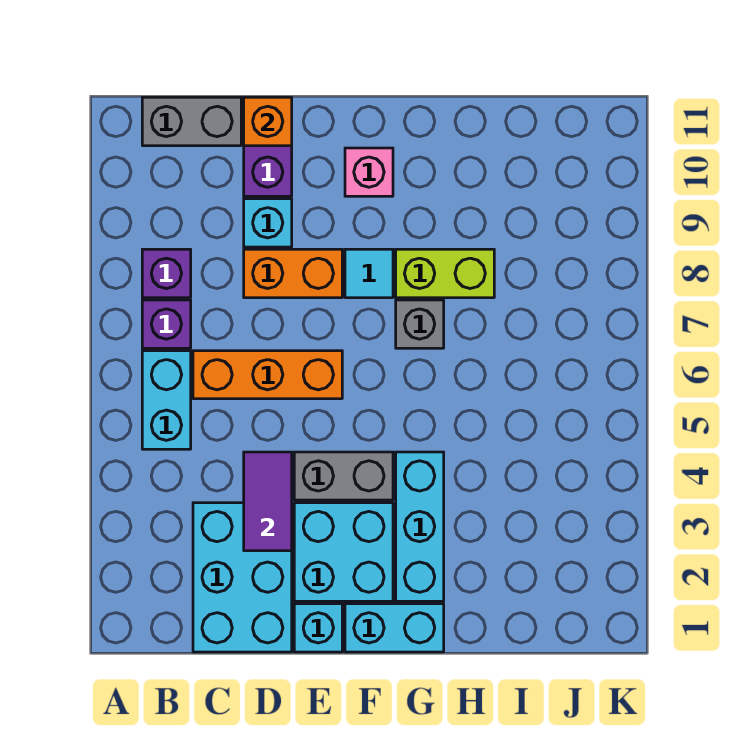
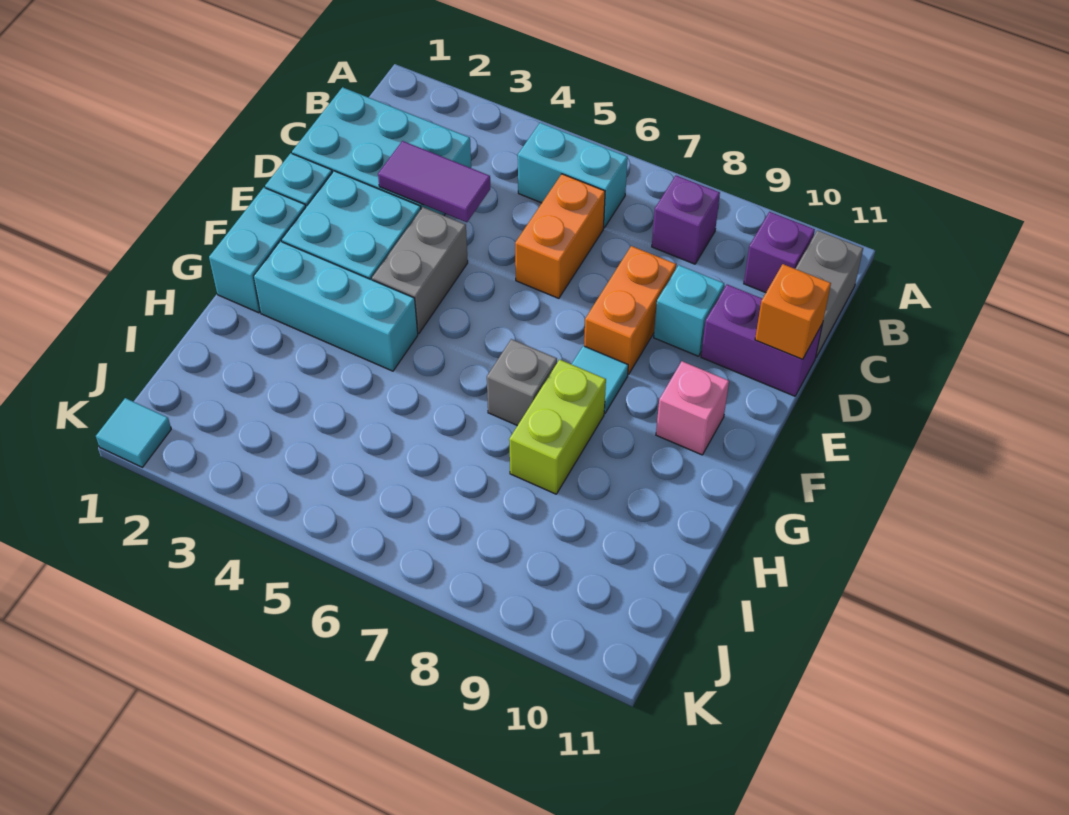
purple brick B7 level 1 -> purple brick B10 level 1
orange brick C6:E6 level 1 -> orange brick C6:D6 level 1
none -> cyan tile K1 level 1

